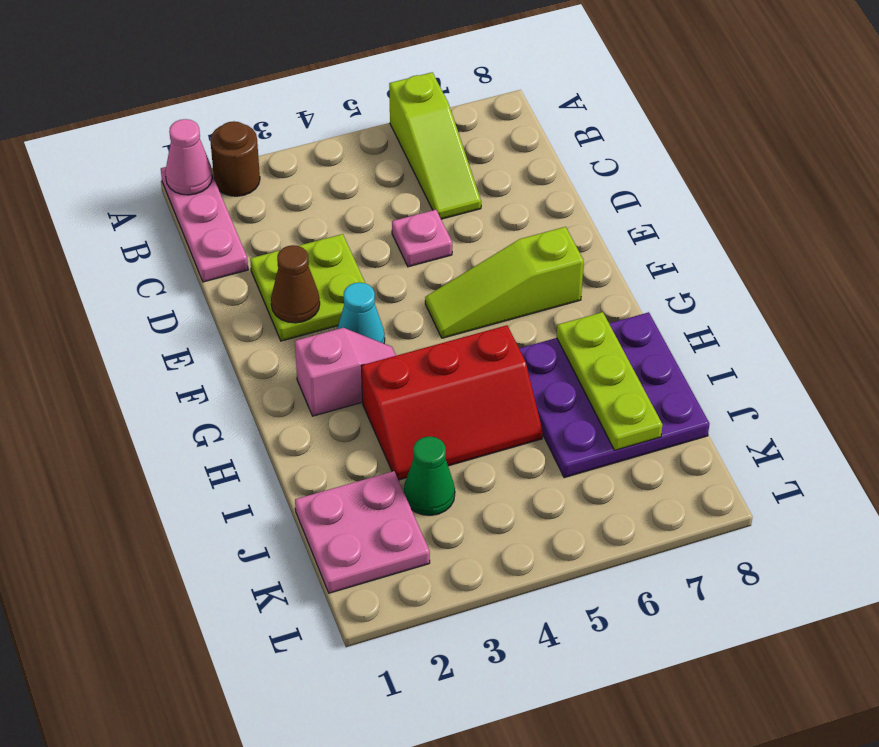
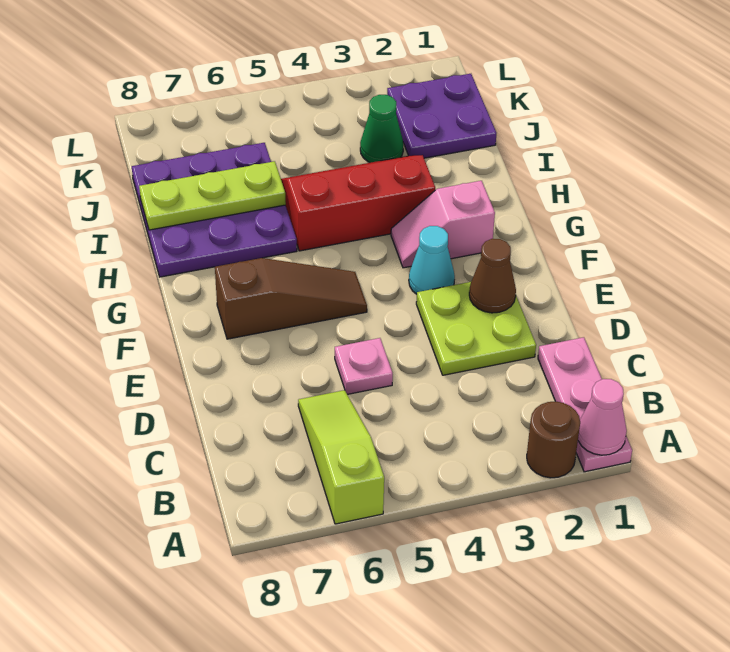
lime slope F5:F7 level 1 top 7 -> brown slope F5:F7 level 1 top 7
lime plate H7:J7 level 2 -> lime plate I6:I8 level 2
pink plate J1:K2 level 1 -> purple plate J1:K2 level 1

